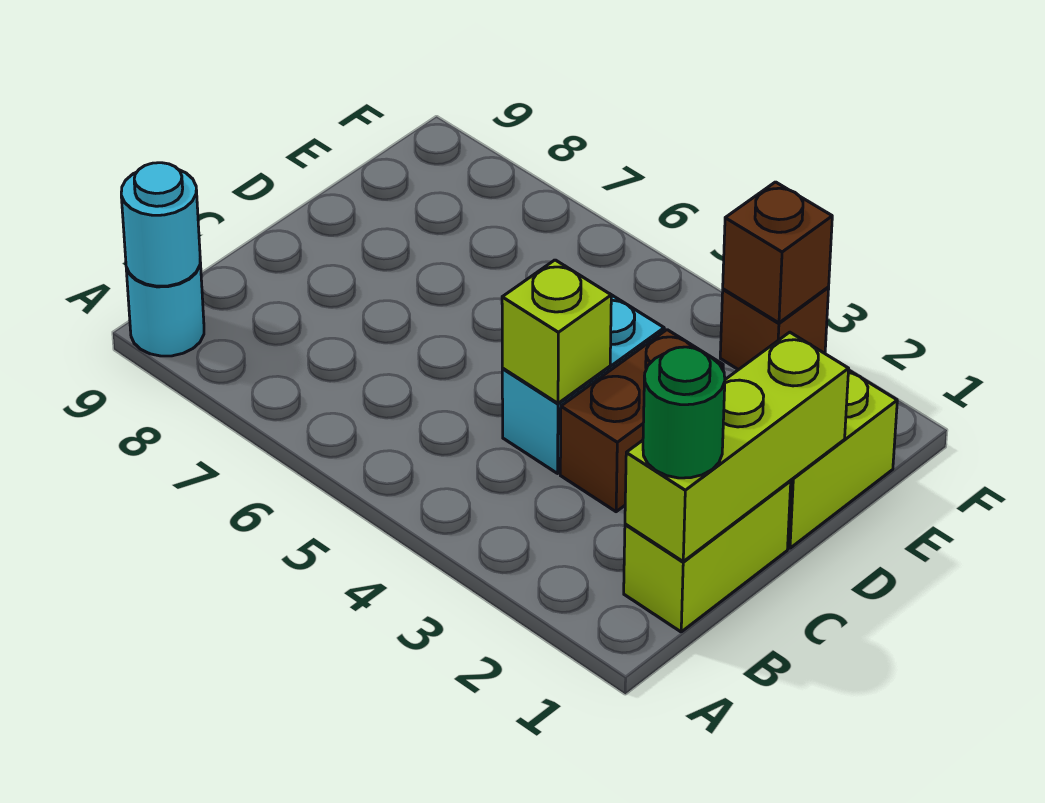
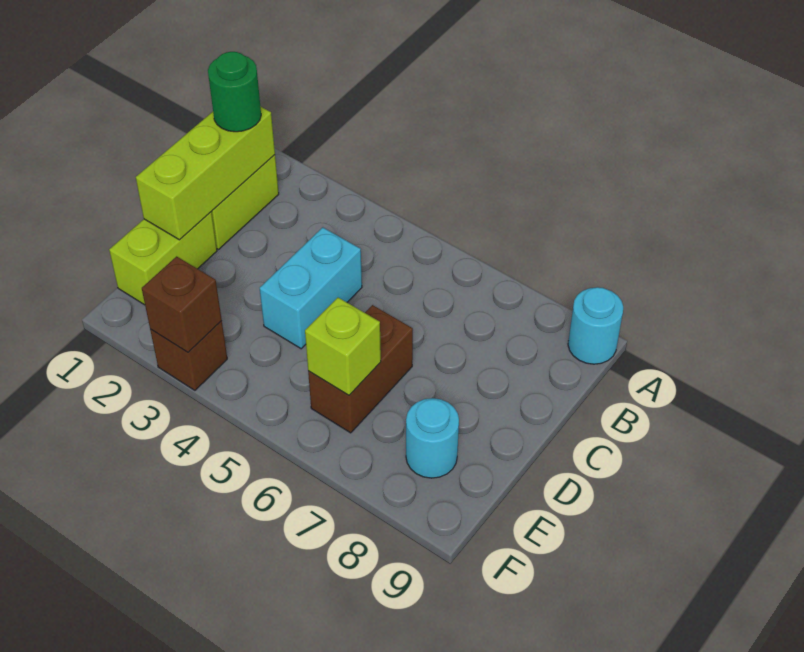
cyan round brick A9 level 2 -> cyan round brick E8 level 1
brown brick C3:D3 level 1 -> brown brick D6:E6 level 1
lime brick C4 level 2 -> lime brick E6 level 2

